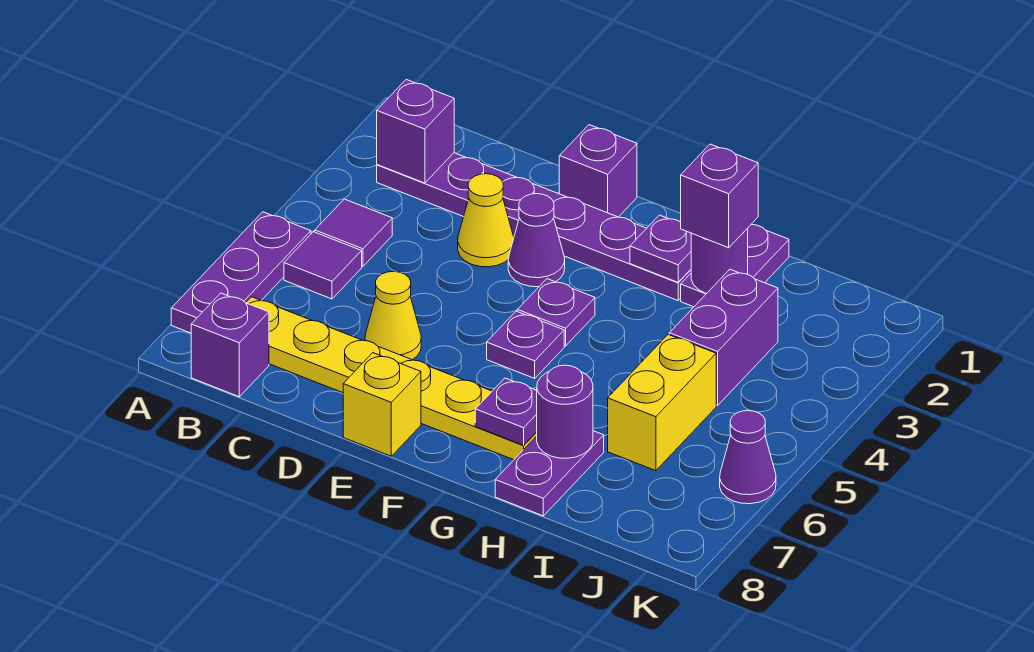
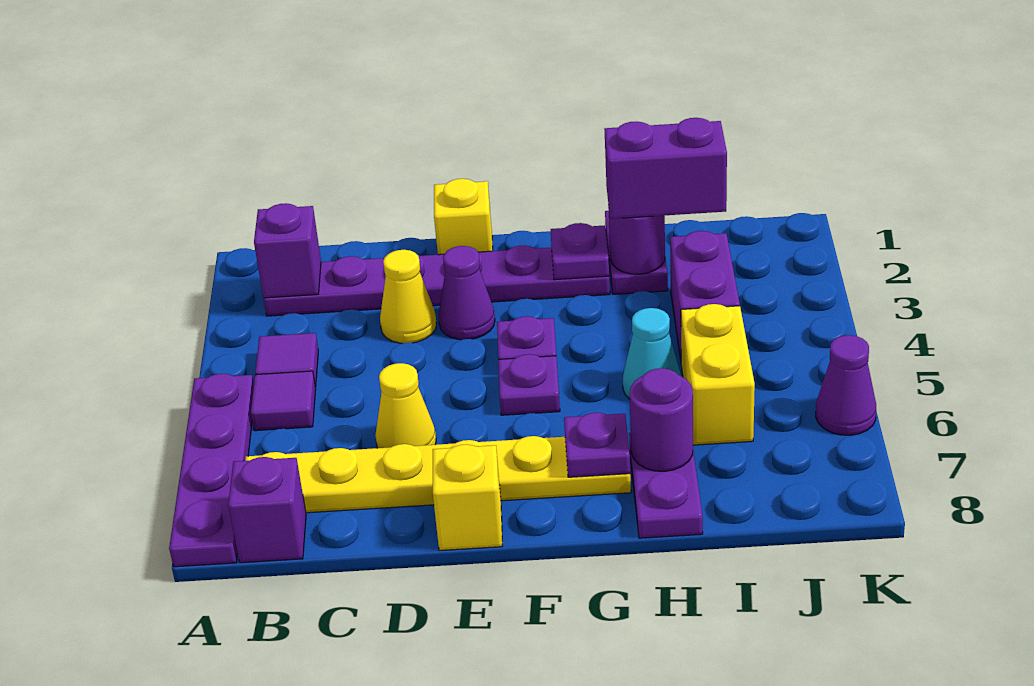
purple plate A5:A7 level 1 -> purple plate A5:A8 level 1
purple brick E1 level 1 -> yellow brick E1 level 1
purple brick H2 level 3 -> purple brick H2:I2 level 3
none -> cyan cone H5 level 1

